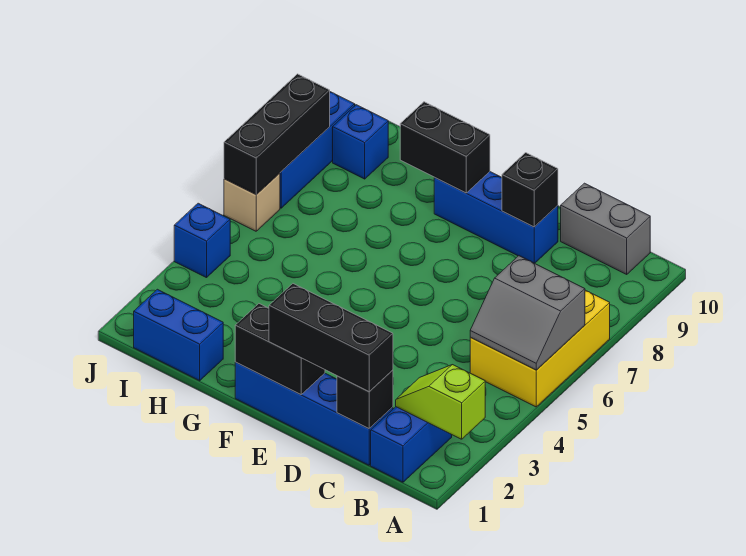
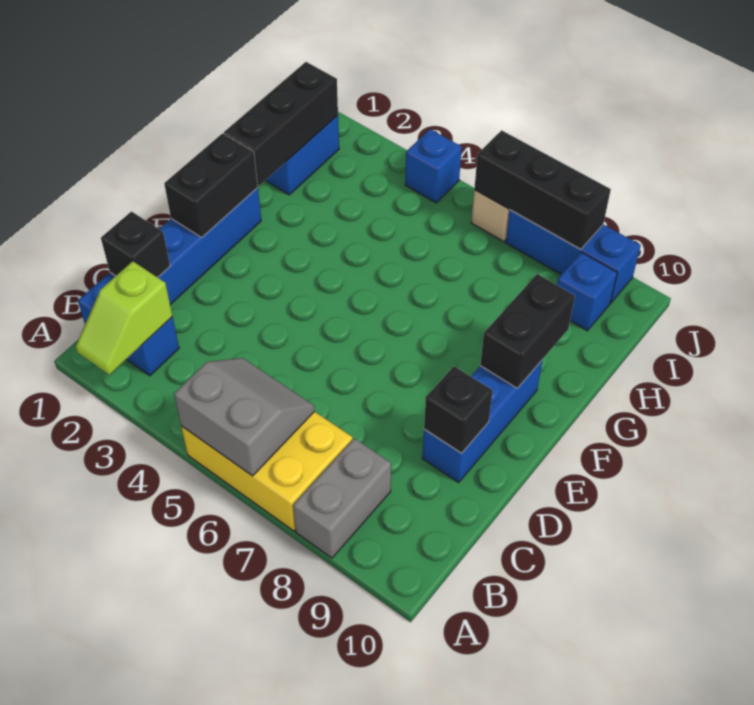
lime slope A2:B2 level 2 top A -> lime slope A2:B2 level 2 top B
grey slope A5:B6 level 2 top 6 -> grey slope A5:B6 level 2 top A
grey brick B10:C10 level 1 -> grey brick A8:B8 level 1
black brick C1:E1 level 3 -> black brick G1:I1 level 2

